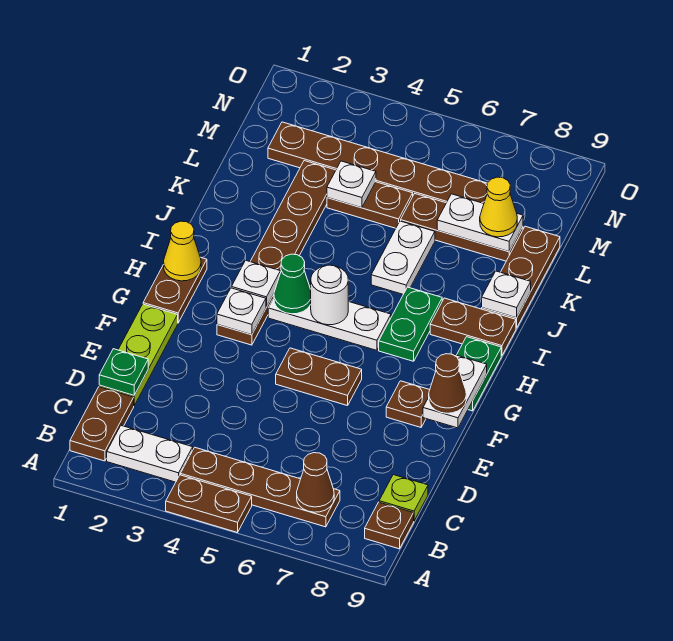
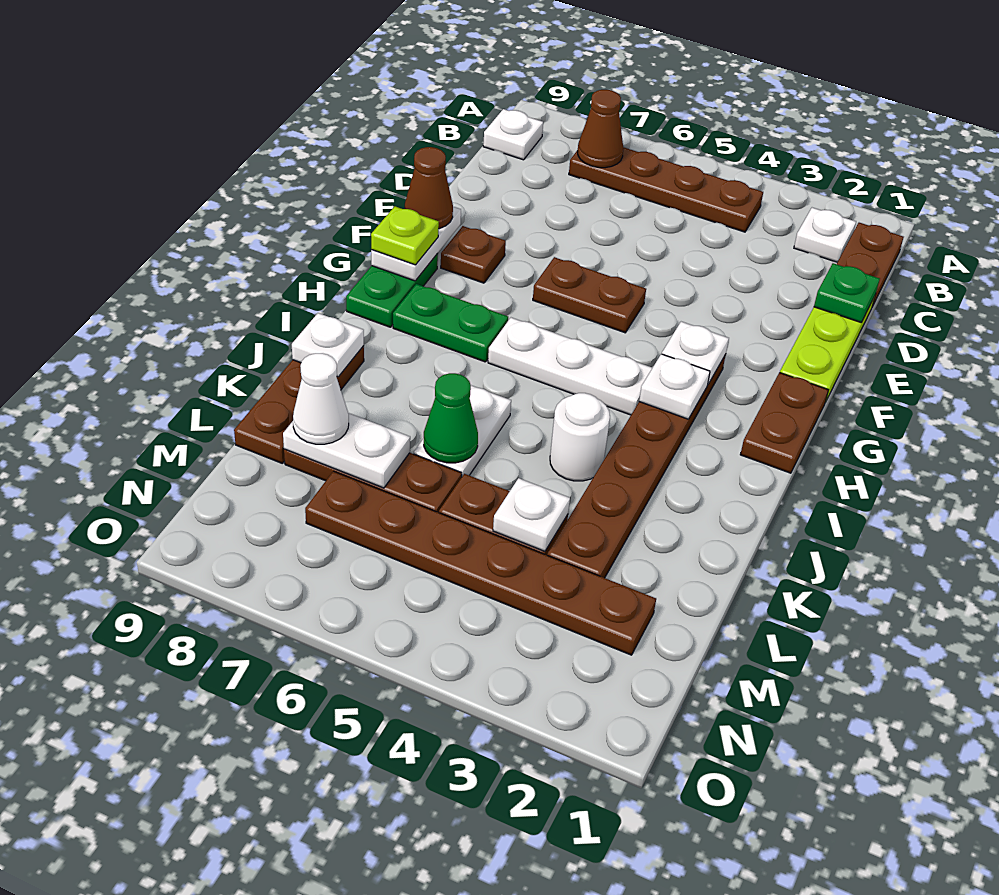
brown plate A4:A5 level 1 -> none
white plate B2:B3 level 1 -> white plate B2 level 1
brown plate B9 level 1 -> white plate B9 level 1
lime plate C9 level 1 -> lime plate G9 level 3
yellow cone H1 level 2 -> none
green cone H4 level 2 -> green cone K6 level 2
white round brick H5 level 2 -> white round brick J4 level 1
green plate H7:I7 level 1 -> green plate H7:H8 level 1
brown plate I8:I9 level 1 -> none
yellow cone L8 level 3 -> white cone L8 level 3

